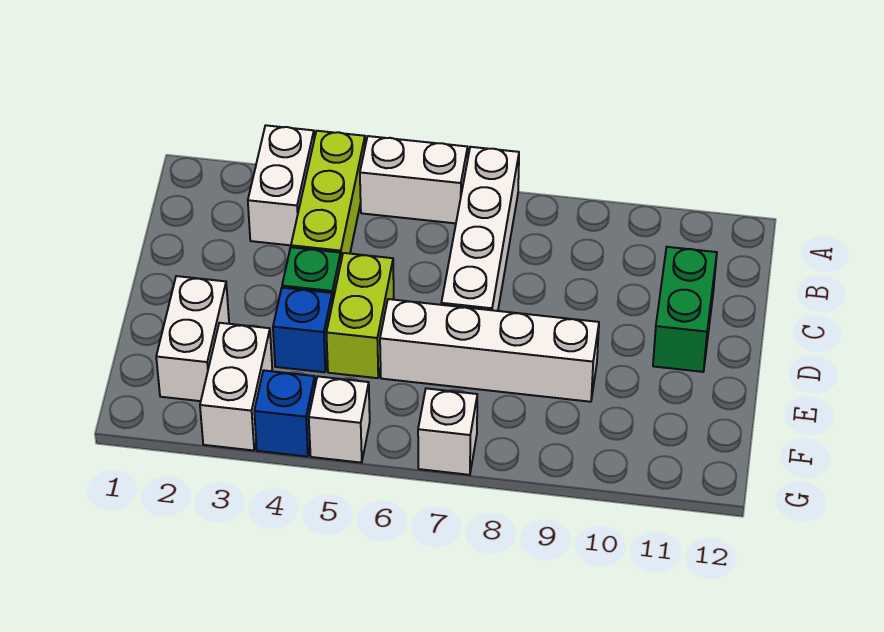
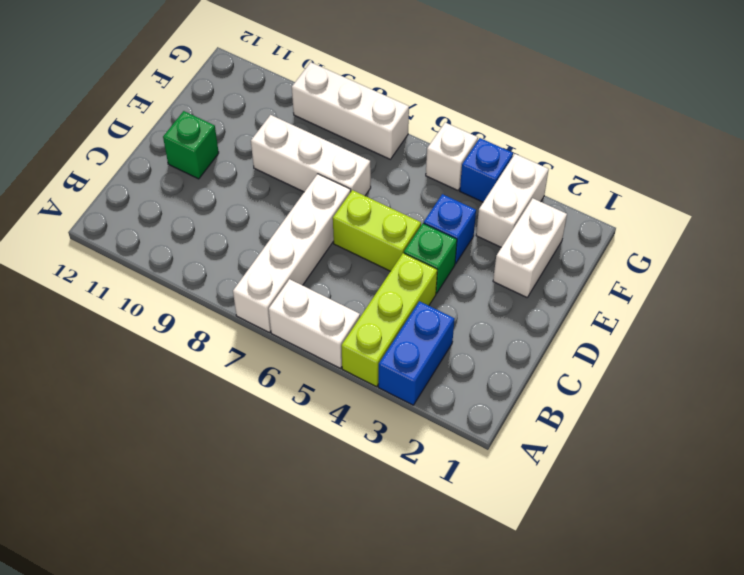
white brick A3:B3 level 1 -> blue brick A3:B3 level 1
green brick C11:D11 level 1 -> green brick D11 level 1
lime brick D5:E5 level 1 -> lime brick D5:D6 level 1
white brick E6:E9 level 1 -> white brick E7:E9 level 1
white brick G7 level 1 -> white brick G7:G9 level 1

